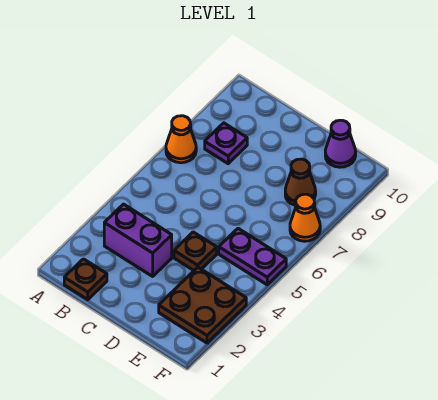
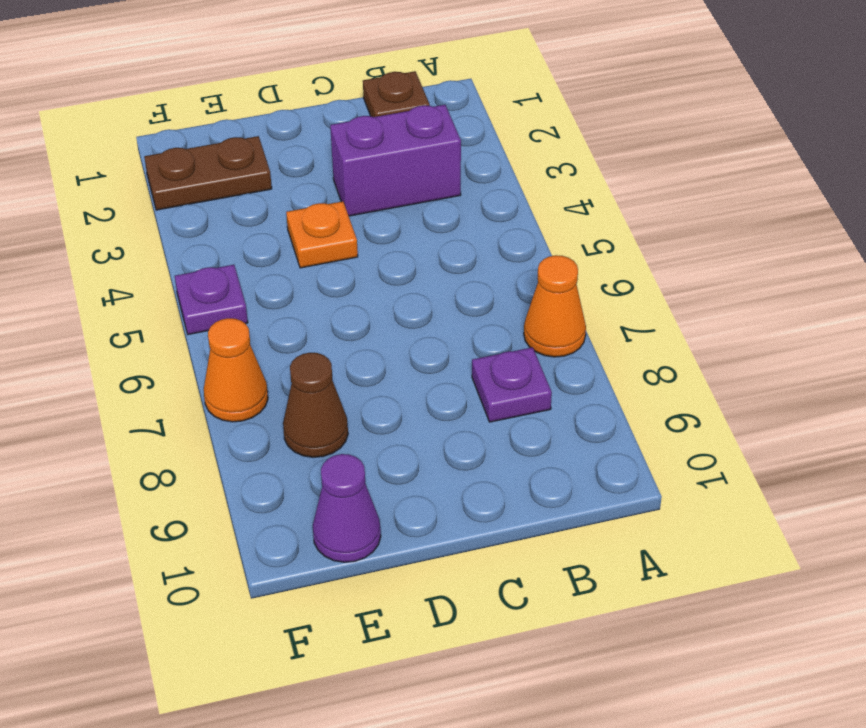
brown plate D4 level 1 -> orange plate D4 level 1
brown plate E2:F3 level 1 -> brown plate E2:F2 level 1
purple plate E5:F5 level 1 -> purple plate F5 level 1

